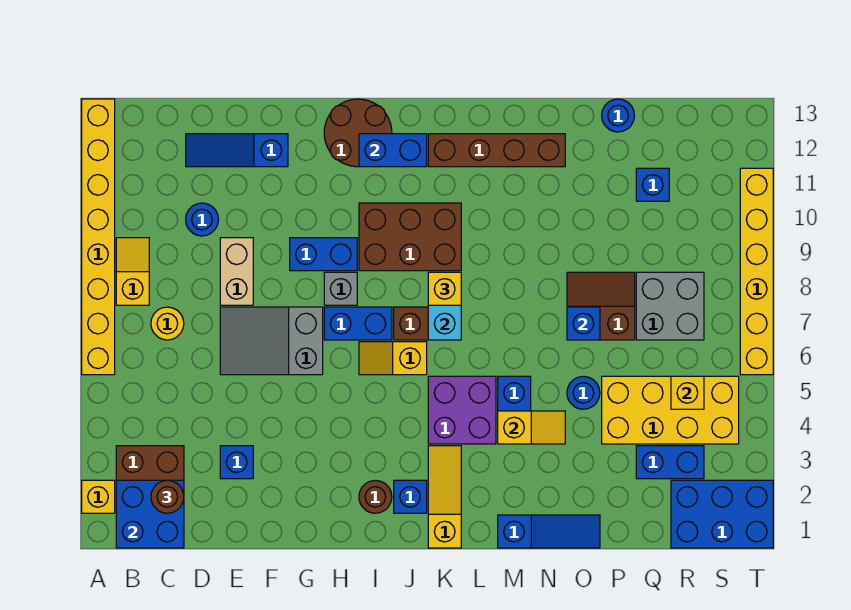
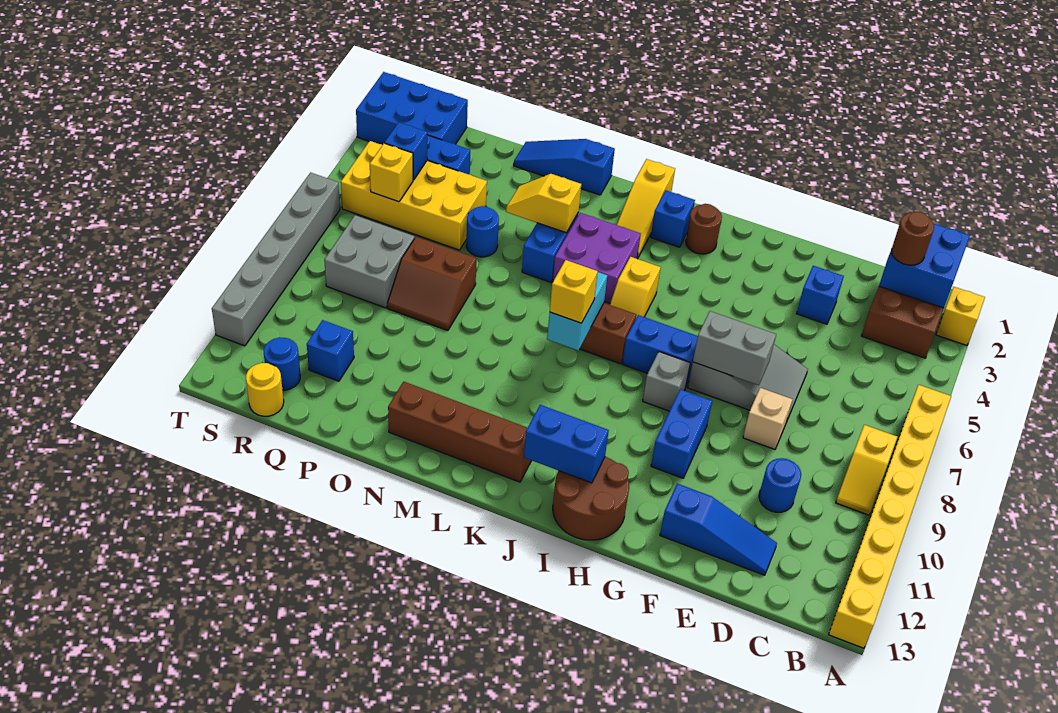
yellow round brick C7 level 1 -> yellow round brick R13 level 1
tan brick E8:E9 level 1 -> tan brick E8 level 1
none -> grey brick F7:G7 level 2
blue brick G9:H9 level 1 -> blue brick G9:G10 level 1
yellow slope I6:J6 level 1 top J -> yellow slope J5:J6 level 1 top 5
brown brick I9:K10 level 1 -> none
blue brick O7 level 2 -> blue brick R4 level 2
blue round brick P13 level 1 -> blue round brick R12 level 1
yellow brick T6:T11 level 1 -> grey brick T6:T11 level 1

